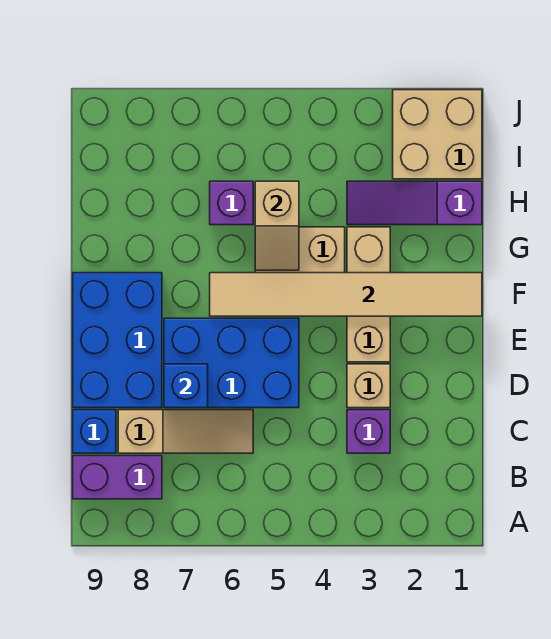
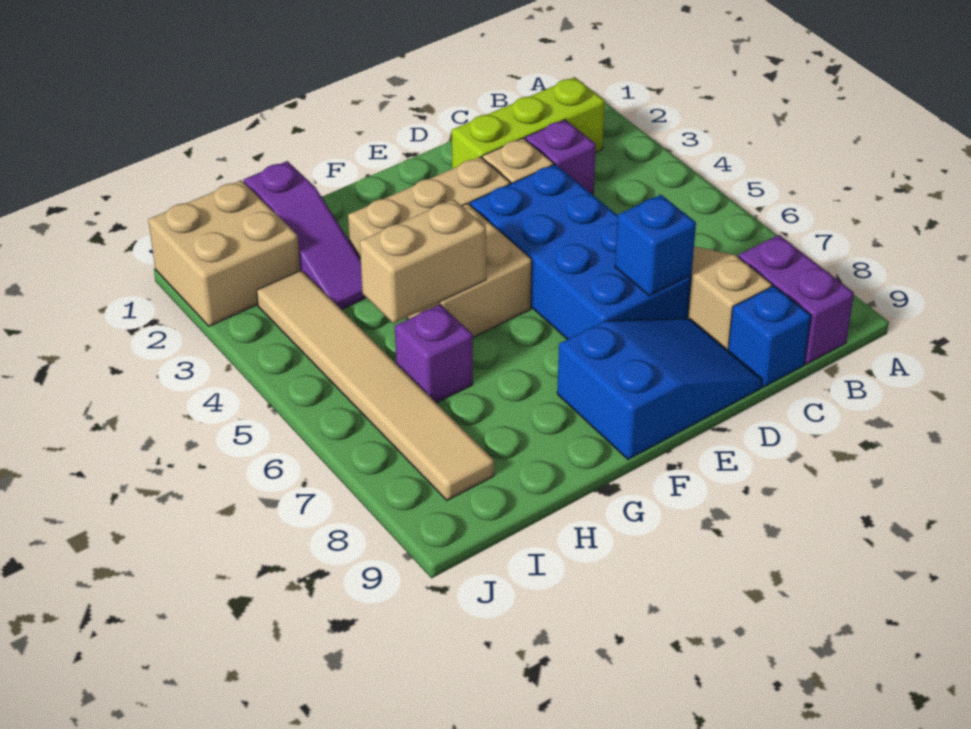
none -> lime brick B2:D2 level 1
blue brick D5:E7 level 1 -> blue brick D4:E7 level 1
blue brick D8:F9 level 1 -> blue slope D8:F9 level 1 top F
tan tile F1:F6 level 2 -> tan tile I3:I8 level 1
tan slope G5:H5 level 2 top H -> tan brick G5:H5 level 2

